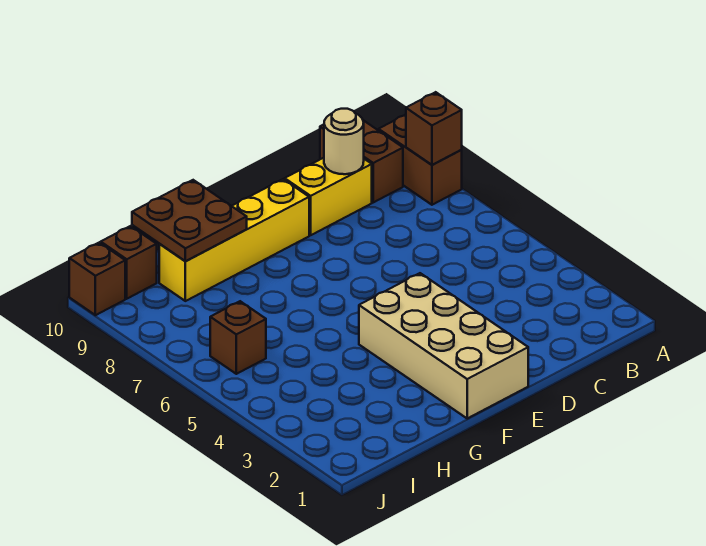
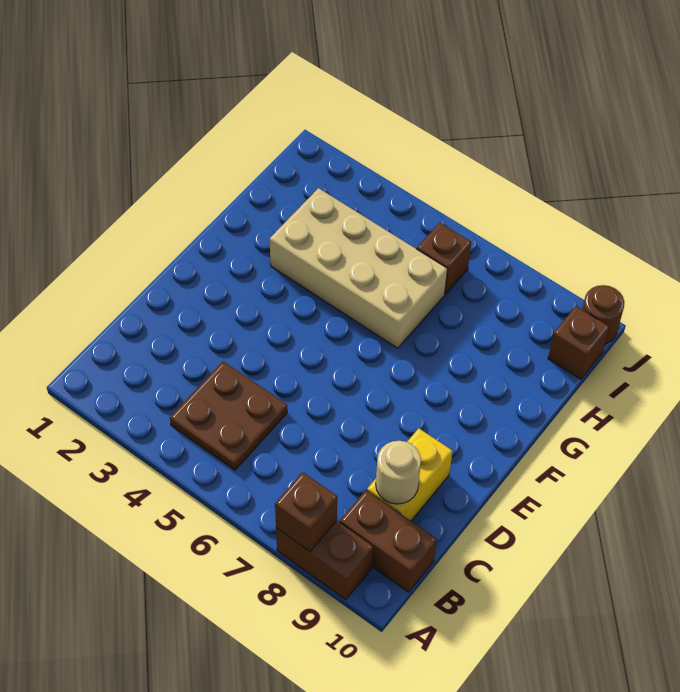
tan brick E1:F4 level 1 -> tan brick G3:H6 level 1
yellow brick E9:H9 level 1 -> none
brown plate G9:H10 level 2 -> brown plate B4:C5 level 1
brown brick J10 level 1 -> brown round brick J10 level 1

